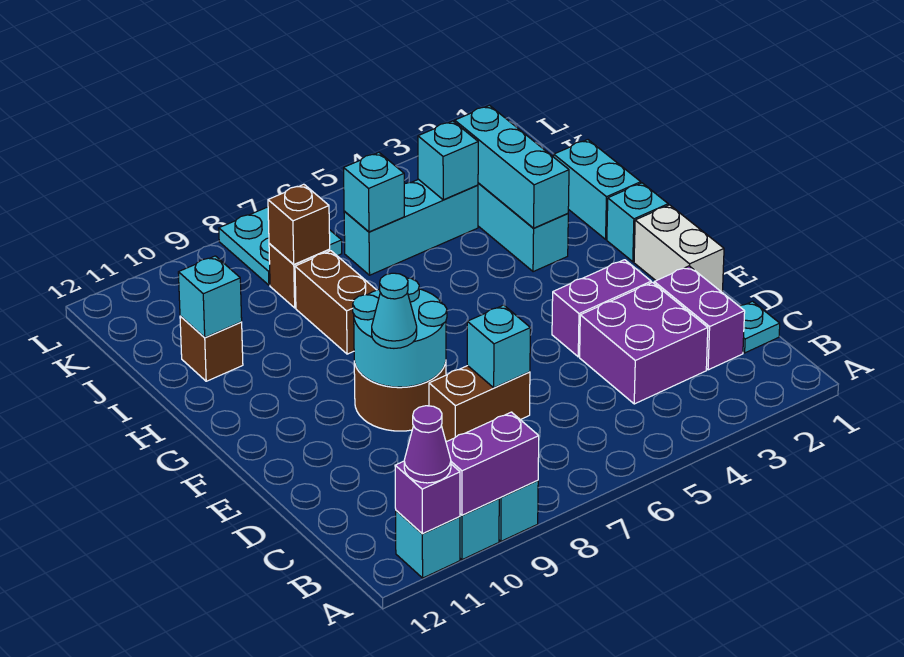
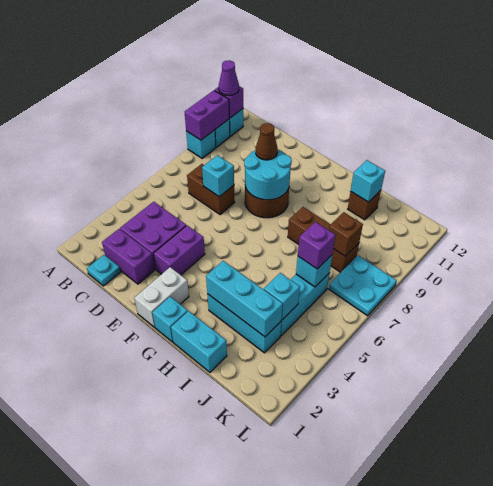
brown brick D7:D8 level 1 -> brown brick C7:D7 level 1
white brick E1:F1 level 1 -> white brick F1:F2 level 1
cyan cone E9 level 3 -> brown cone E9 level 3
none -> purple brick J6 level 3

